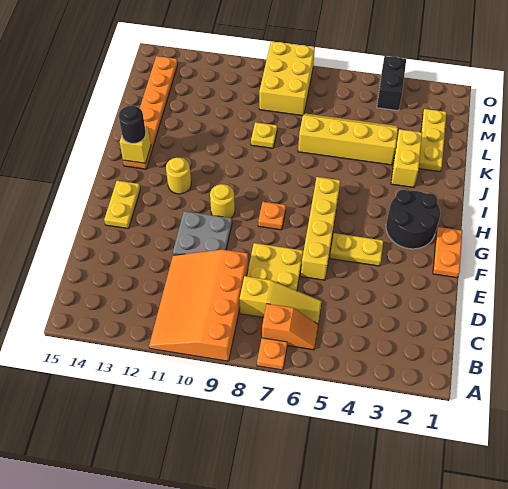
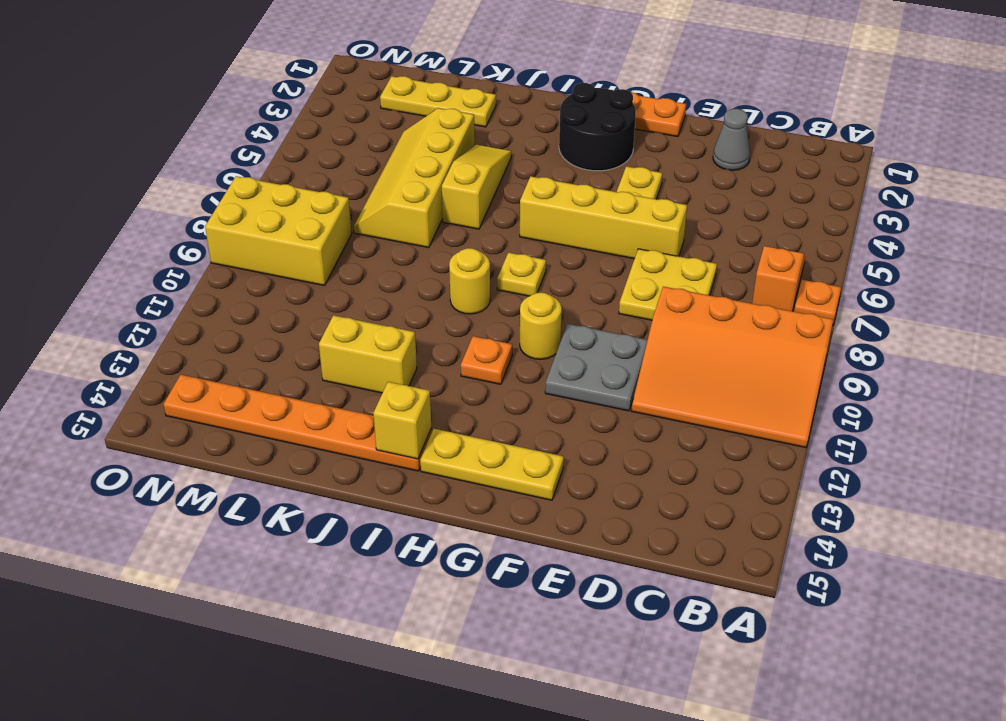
yellow slope C6:C8 level 1 top 8 -> yellow slope J4:J6 level 1 top 6
none -> grey cone D2 level 1
yellow plate F14:G14 level 1 -> yellow plate F14:H14 level 1
orange plate G8 level 1 -> orange plate H11 level 1
yellow round brick H12 level 1 -> yellow round brick I9 level 1
black round brick I14 level 3 -> none
yellow brick J3:K3 level 1 -> yellow brick J12:K12 level 1
yellow plate K9 level 1 -> yellow plate H8 level 1
black brick N4:O4 level 1 -> none

